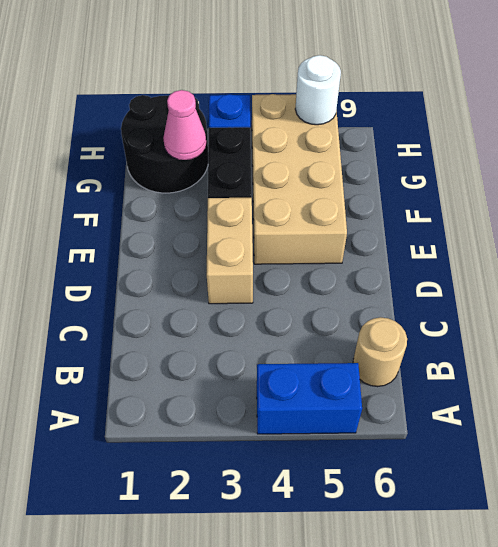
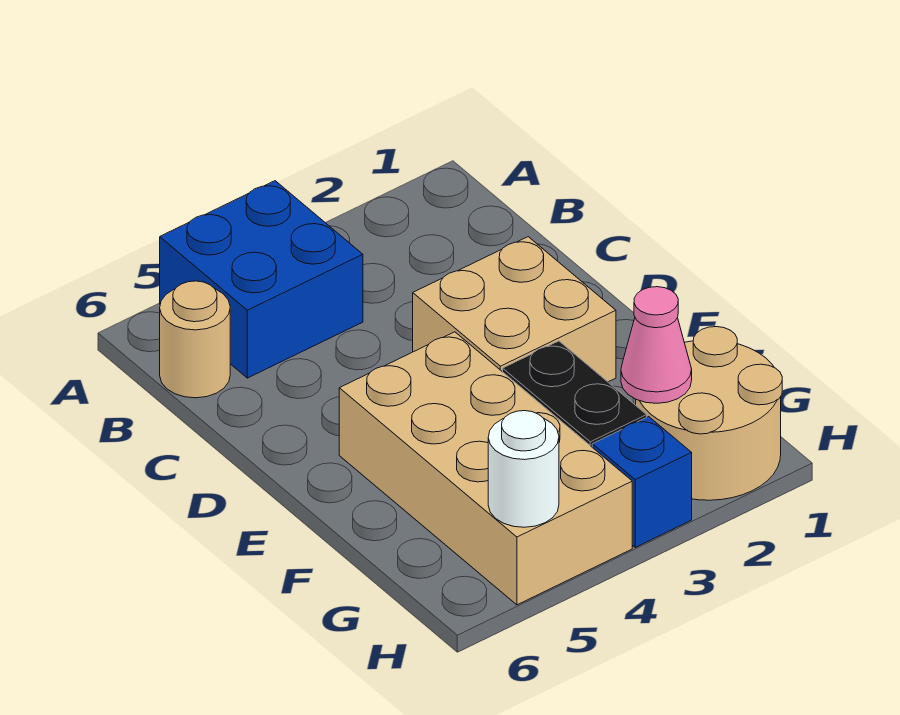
blue brick A4:A5 level 1 -> blue brick A4:B5 level 1
tan brick D3:E3 level 1 -> tan brick D2:E3 level 1
black round brick G1:H2 level 1 -> tan round brick G1:H2 level 1

